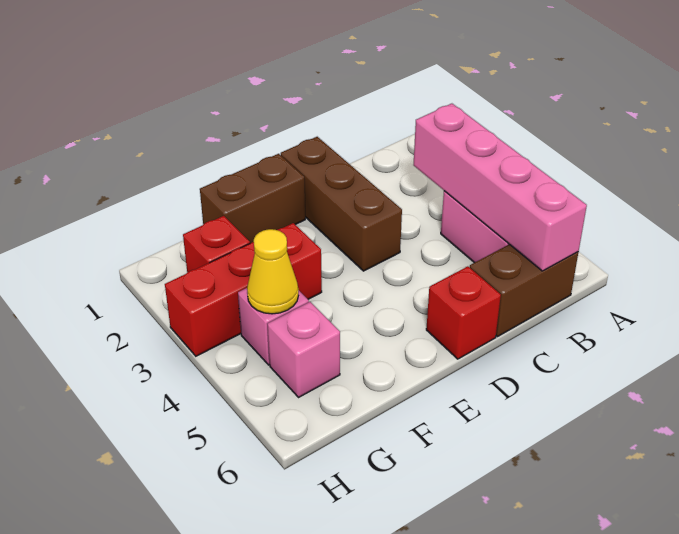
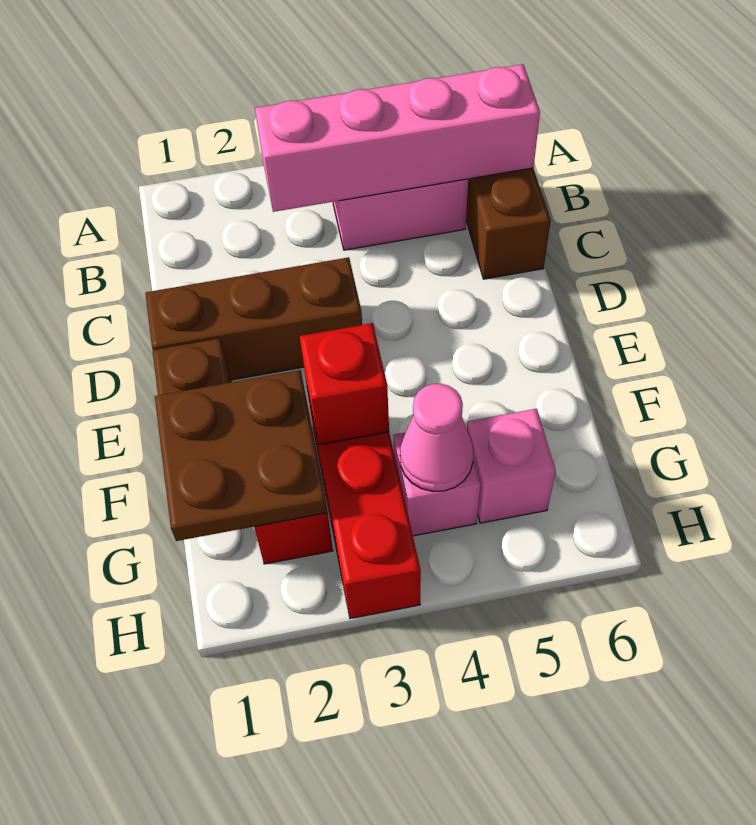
red brick D6 level 1 -> red brick F3 level 2
none -> brown plate F1:G2 level 2
yellow cone G4 level 2 -> pink cone G4 level 2

